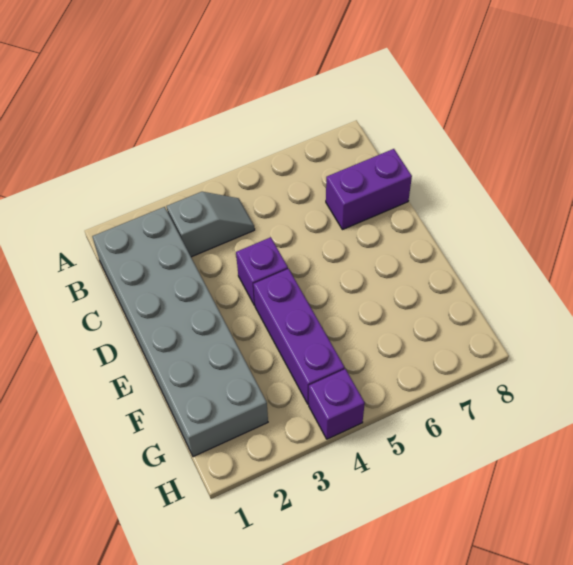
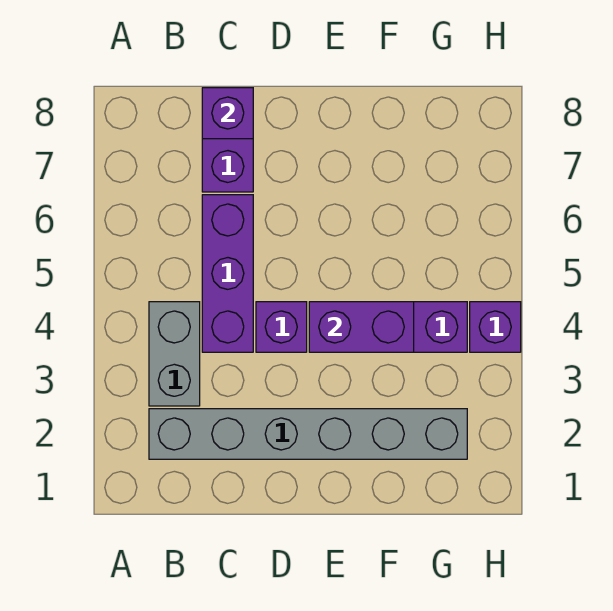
grey brick B1:G2 level 1 -> grey brick B2:G2 level 1
grey slope B3:B4 level 1 top 3 -> grey brick B3:B4 level 1
none -> purple brick C4:C6 level 1
none -> purple brick C8 level 2
none -> purple brick E4:F4 level 2

